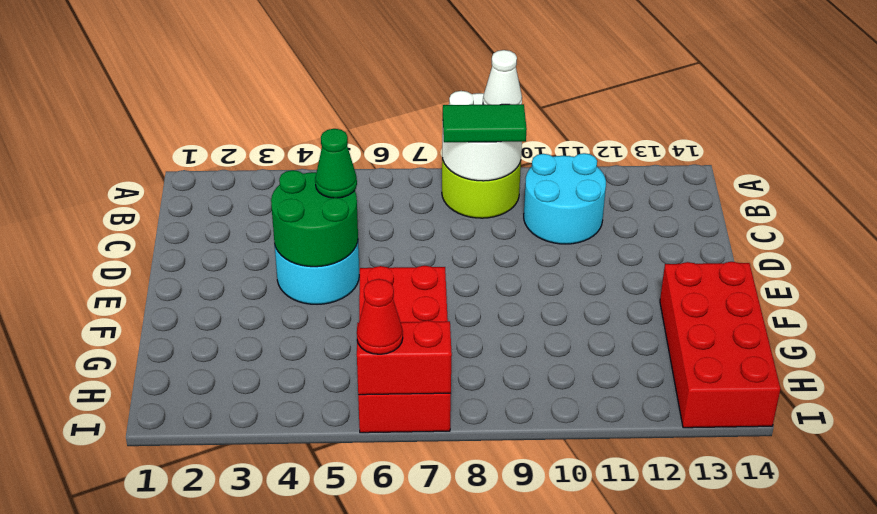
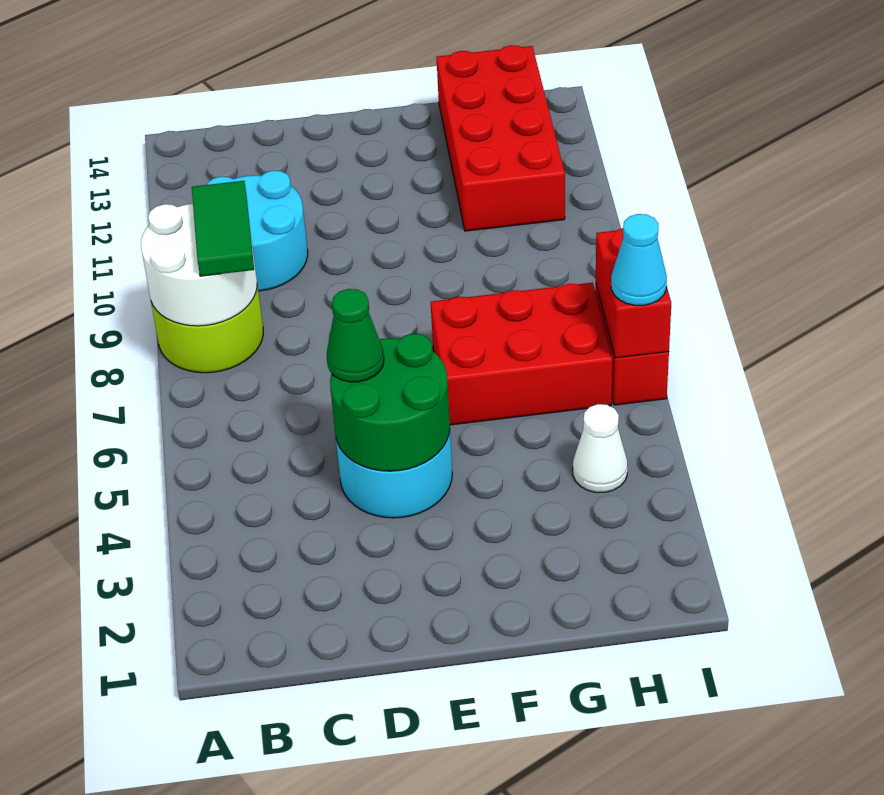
white cone A9 level 3 -> white cone H4 level 1
red brick F13:I14 level 1 -> red brick G11:H14 level 1
red cone I6 level 3 -> cyan cone I6 level 3

